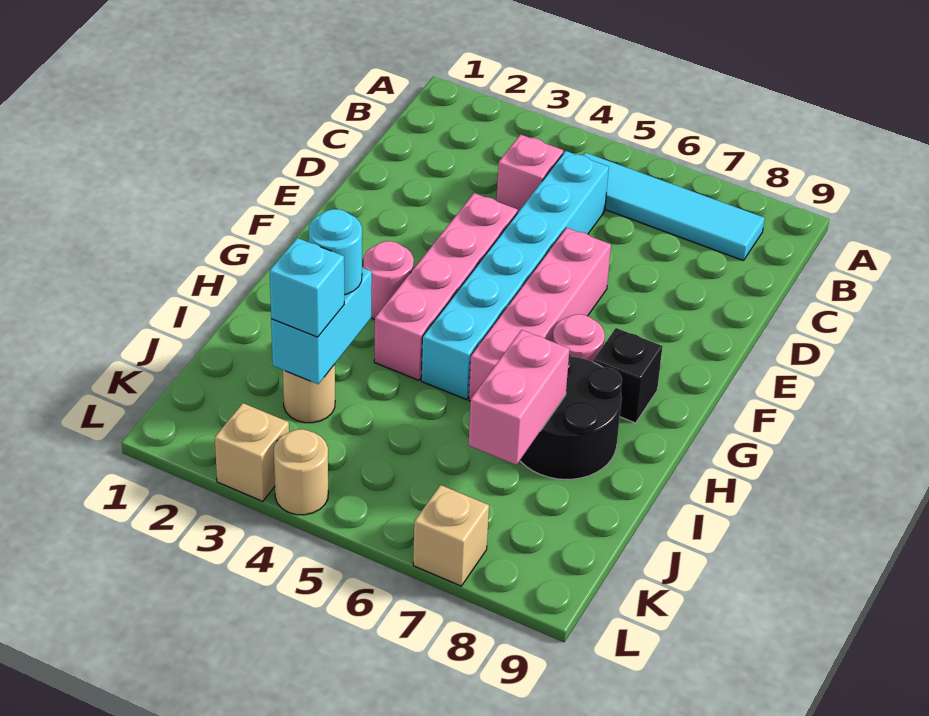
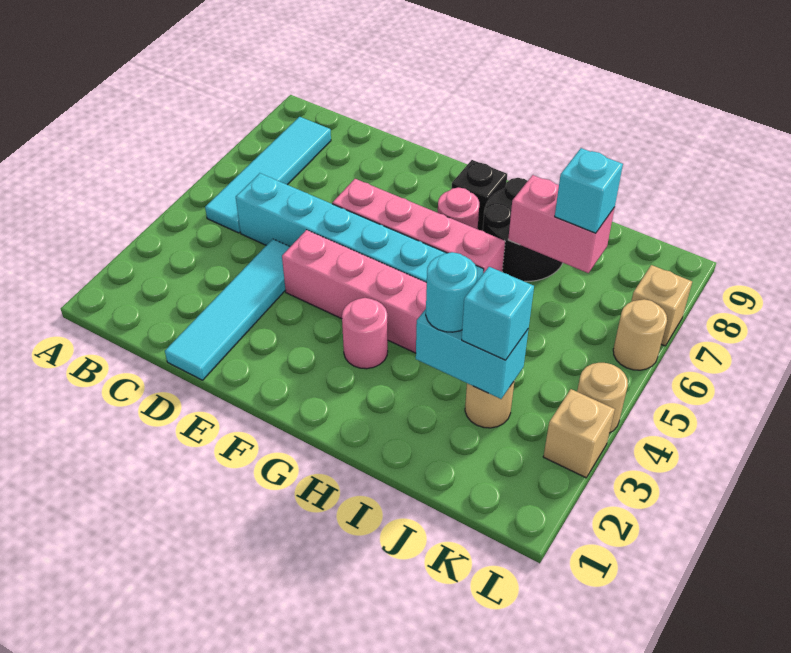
pink brick C4 level 1 -> none
none -> cyan tile D1:D4 level 1
none -> cyan brick J7 level 3
none -> tan round brick L6 level 1

